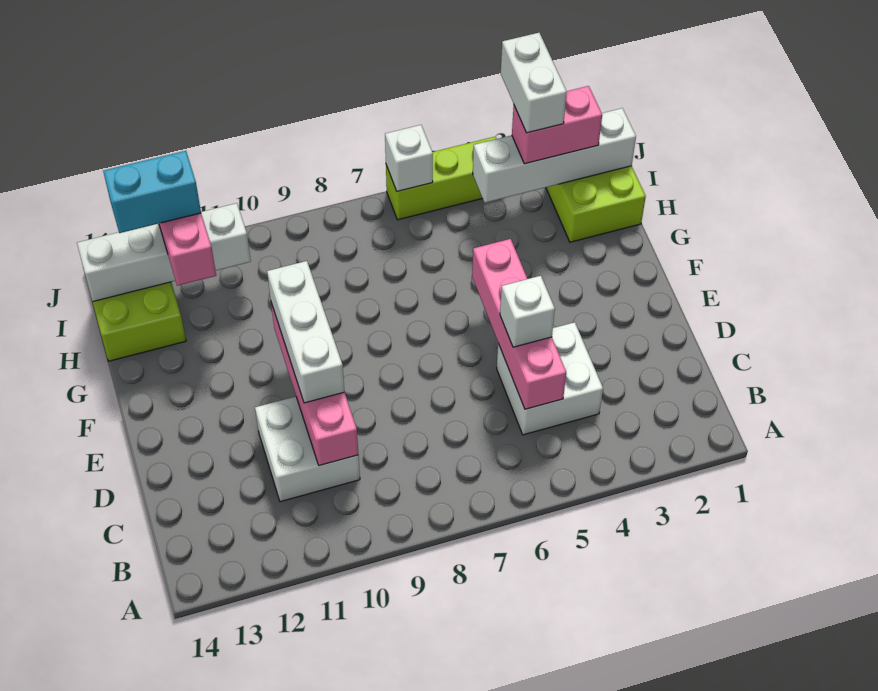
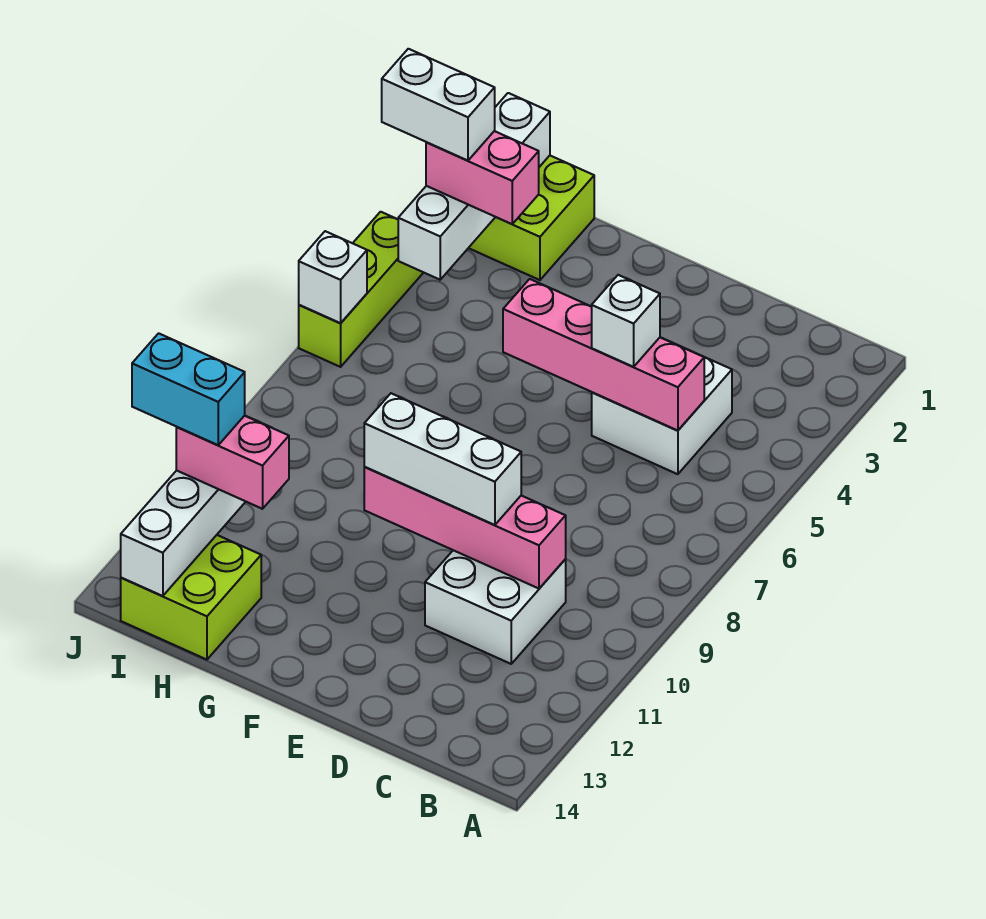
pink brick I2:I3 level 3 -> pink brick H3:I3 level 3
cyan brick I12:I13 level 4 -> cyan brick I12:J12 level 4

